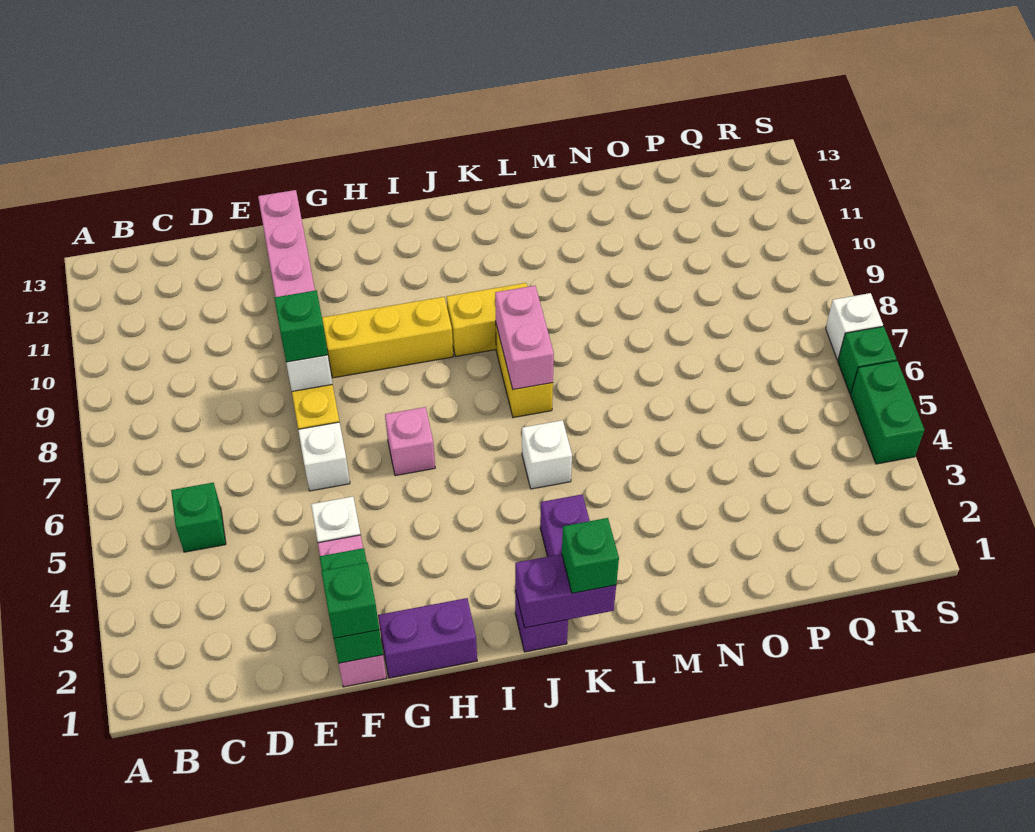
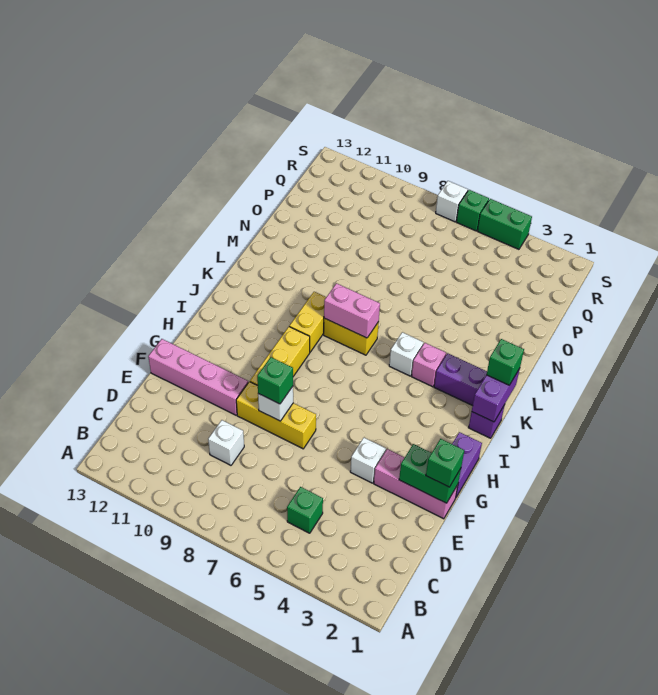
white brick F6 level 1 -> white brick D9 level 1
pink brick H6 level 1 -> pink brick K4 level 1

